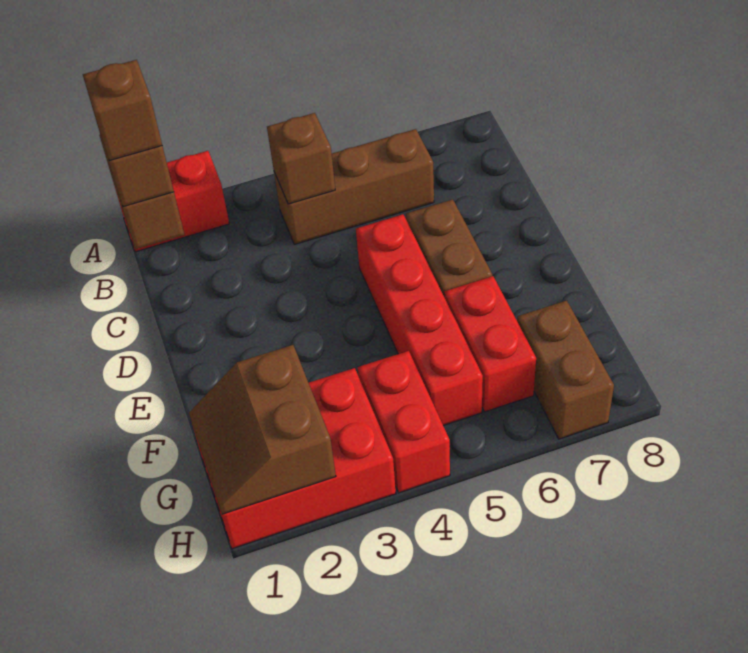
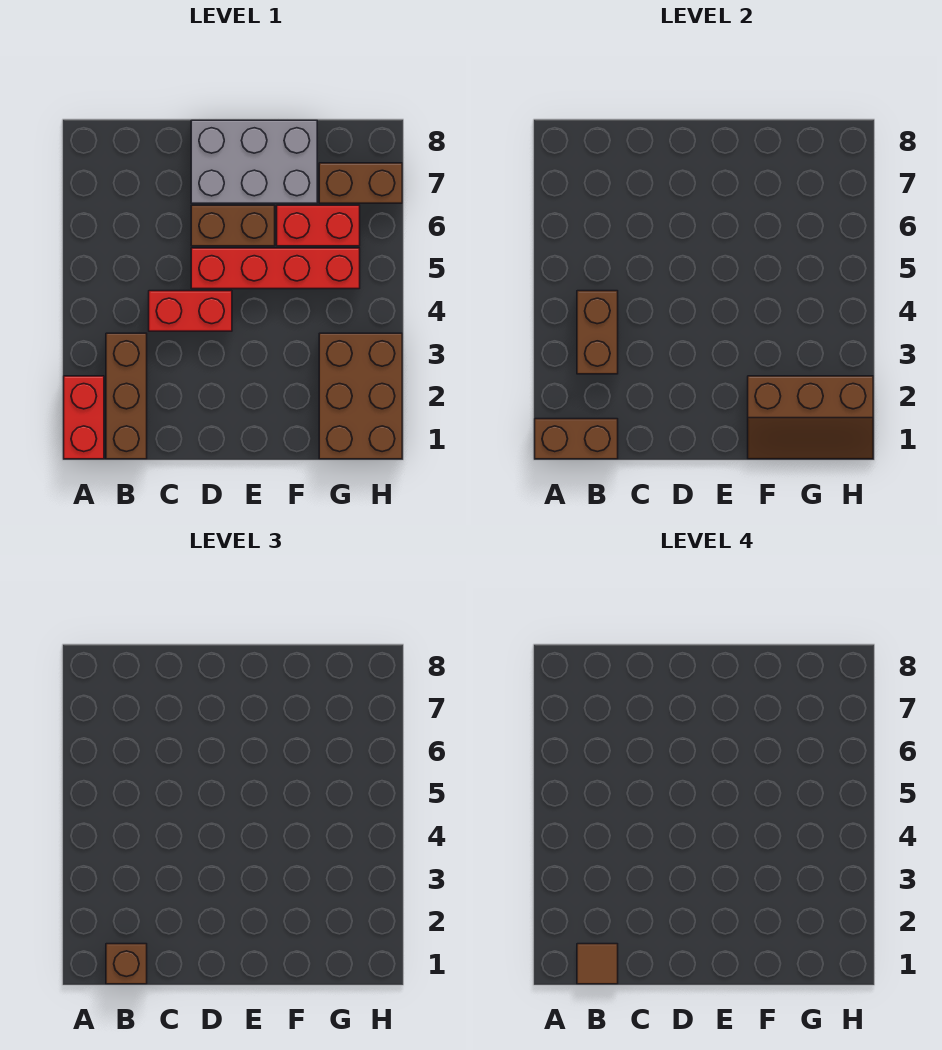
brown brick B1 level 4 -> brown tile B1 level 4
brown brick B4:B6 level 1 -> brown brick B1:B3 level 1
brown brick B4 level 2 -> brown brick B3:B4 level 2
none -> grey brick D7:F8 level 1
red brick G1:H3 level 1 -> brown brick G1:H3 level 1
brown slope G1:H2 level 2 top 2 -> brown slope F1:H2 level 2 top 2
red brick G4:H4 level 1 -> red brick C4:D4 level 1

